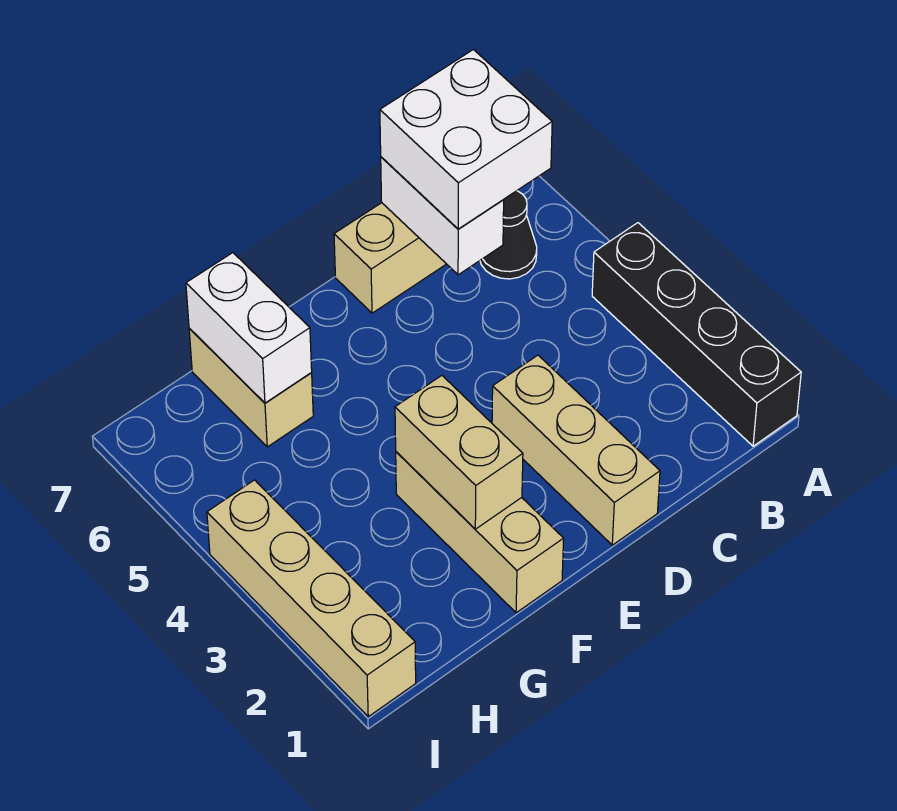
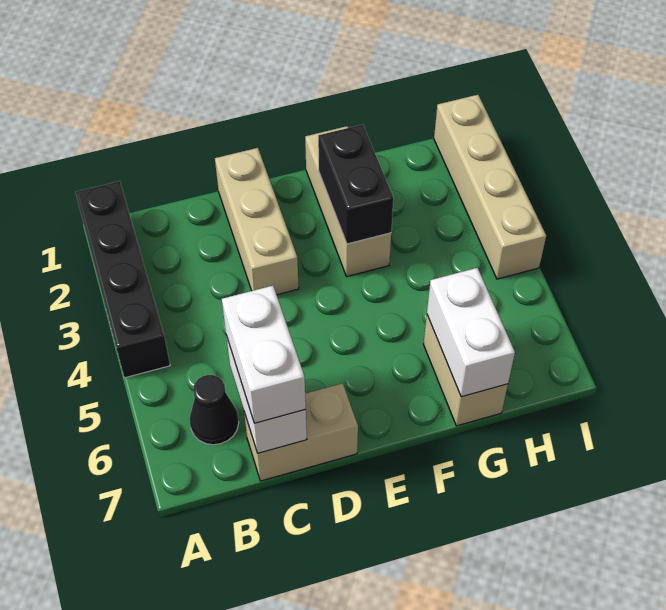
white brick B6:C7 level 3 -> white brick C6:C7 level 3
tan brick F2:F3 level 2 -> black brick F2:F3 level 2

